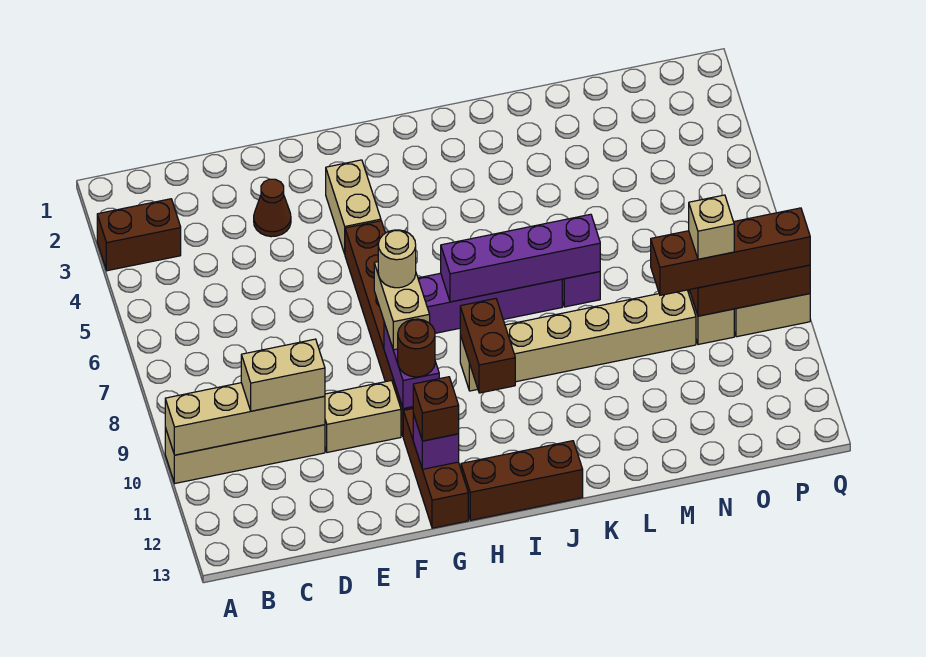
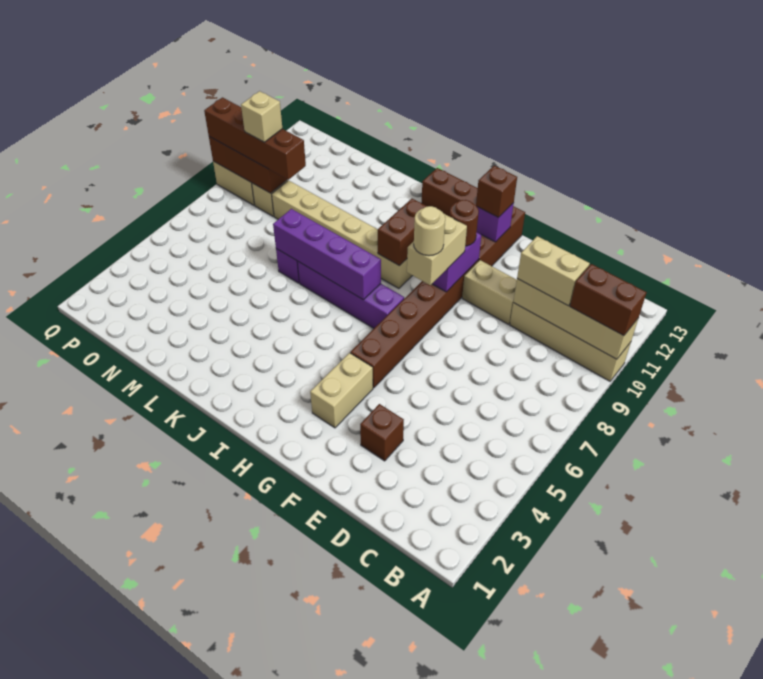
brown brick A3:B3 level 1 -> brown brick A10:B10 level 3
brown cone E3 level 1 -> brown brick E3 level 1

